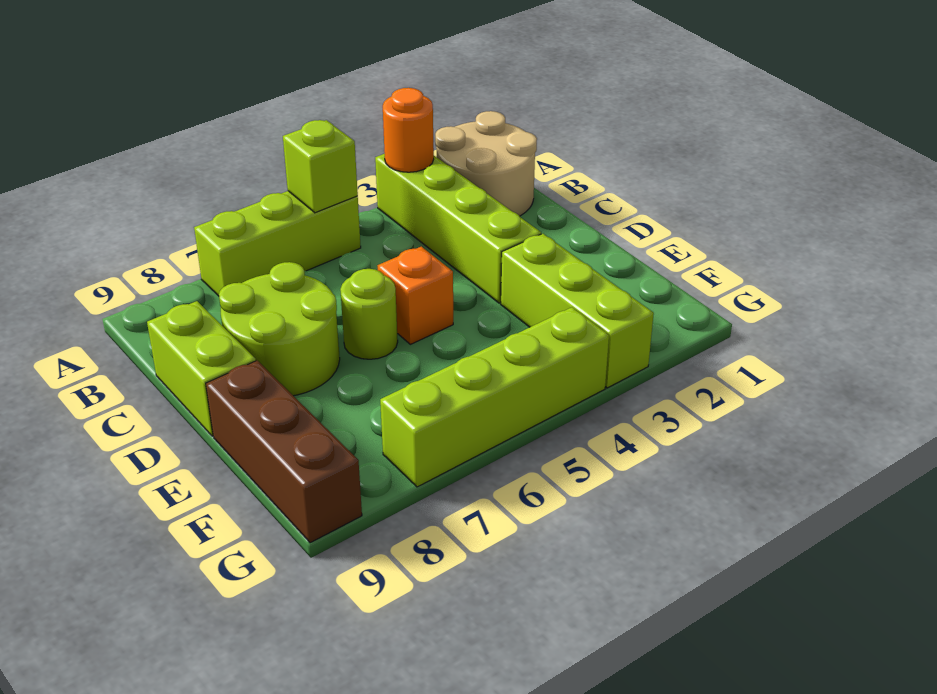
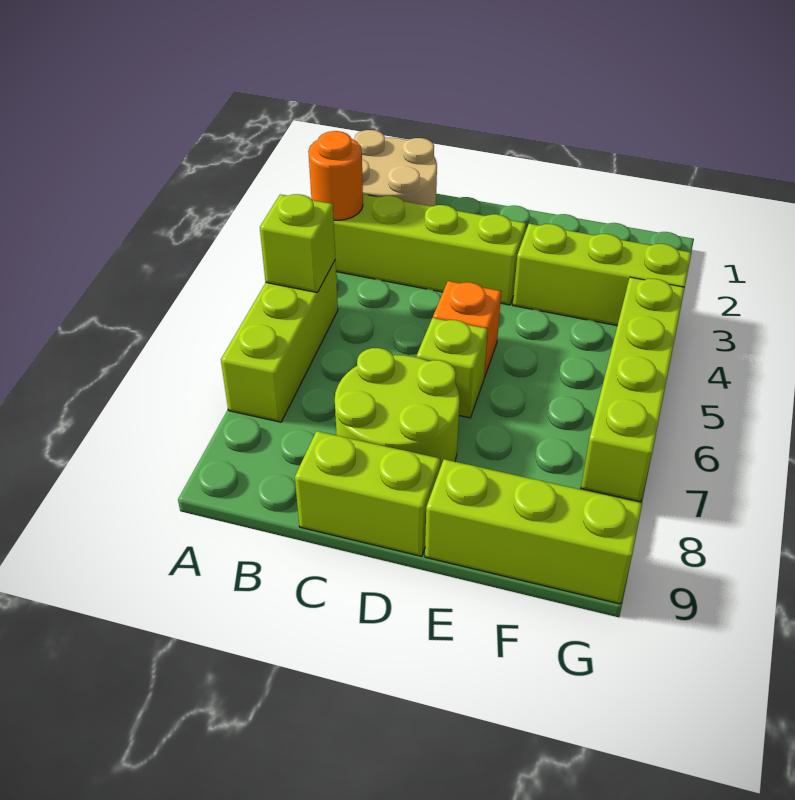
lime round brick D6 level 1 -> lime brick D6 level 1
brown brick E9:G9 level 1 -> lime brick E9:G9 level 1

